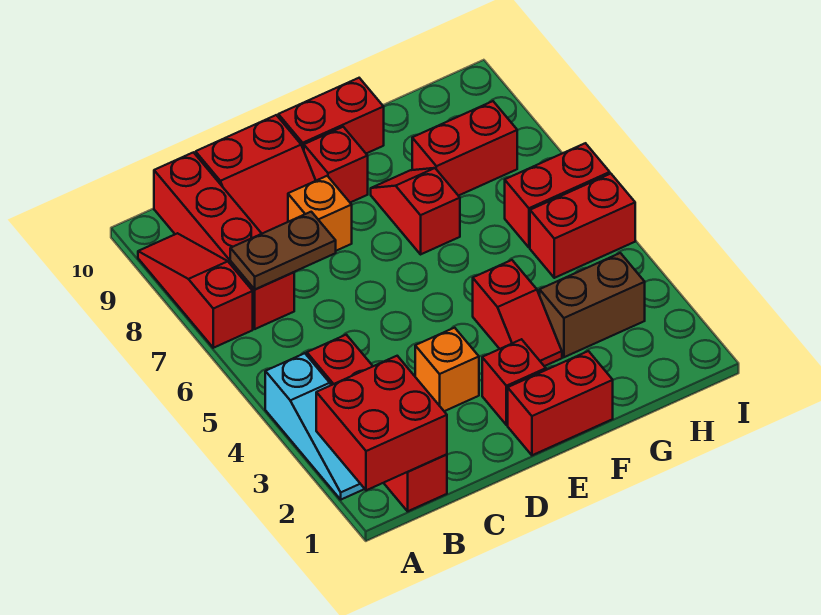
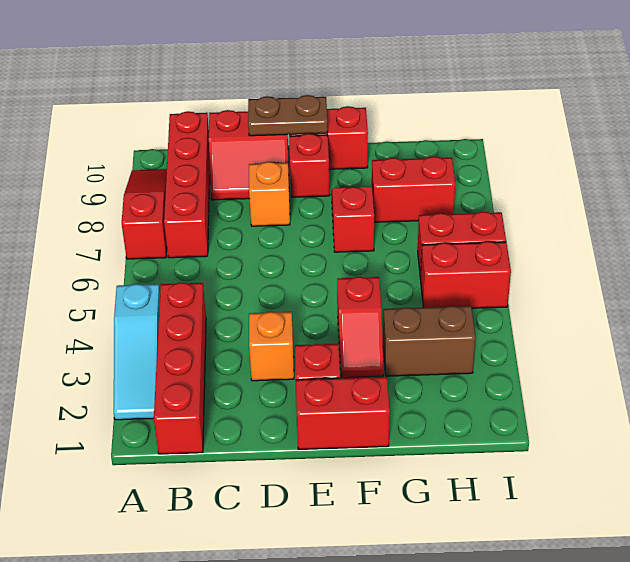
red brick A1:B2 level 2 -> none
brown plate B7:C7 level 2 -> brown plate D10:E10 level 2

